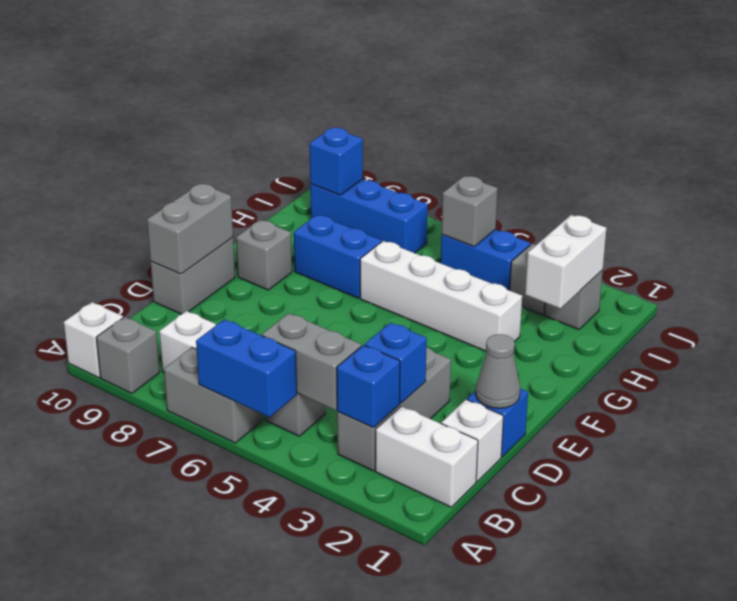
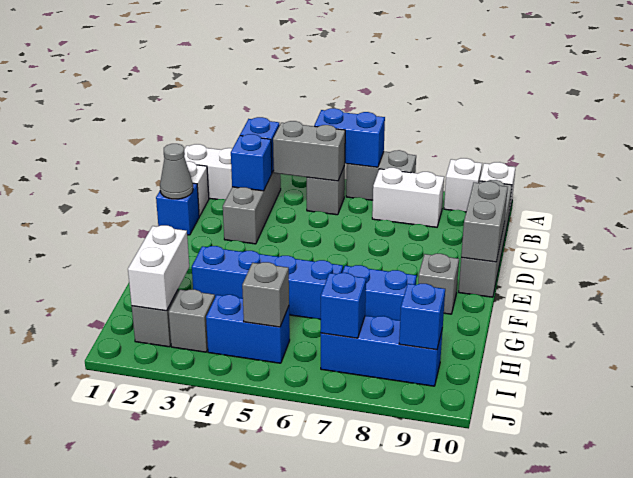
grey brick A9 level 1 -> white brick A9 level 1
grey brick D10:E10 level 1 -> grey brick B10:E10 level 1
white brick G3:G6 level 1 -> blue brick G3:G6 level 1
none -> blue brick I7 level 2

